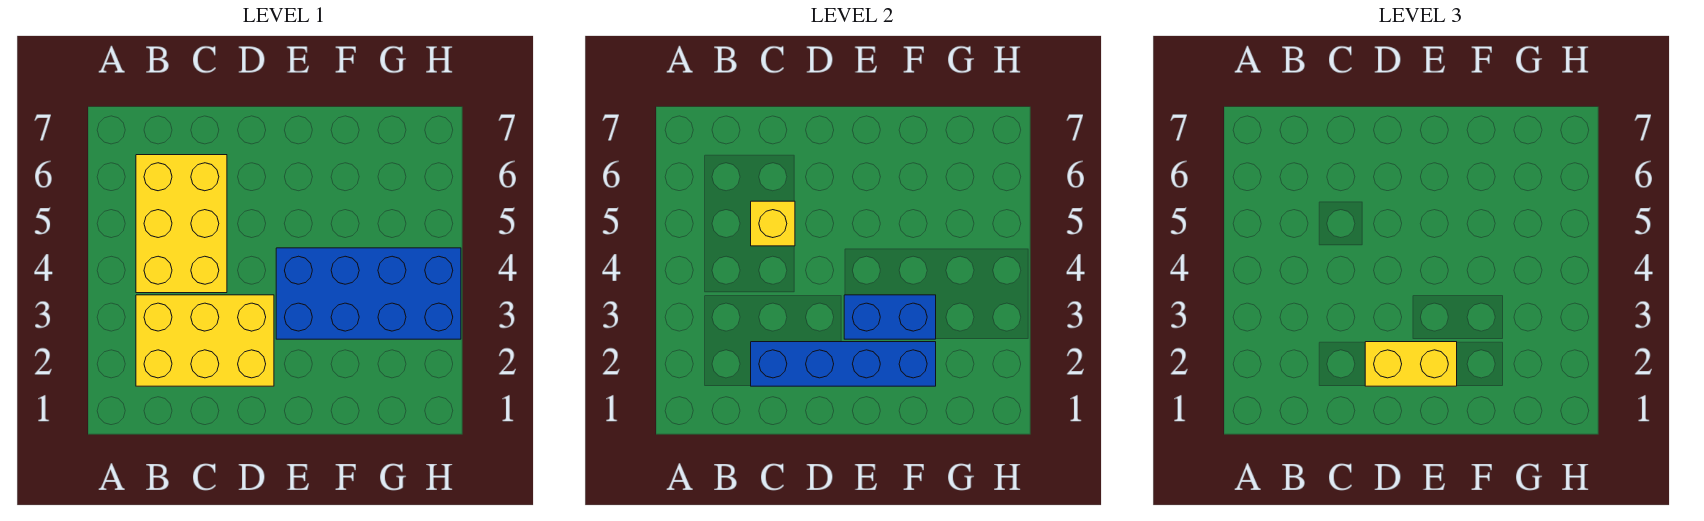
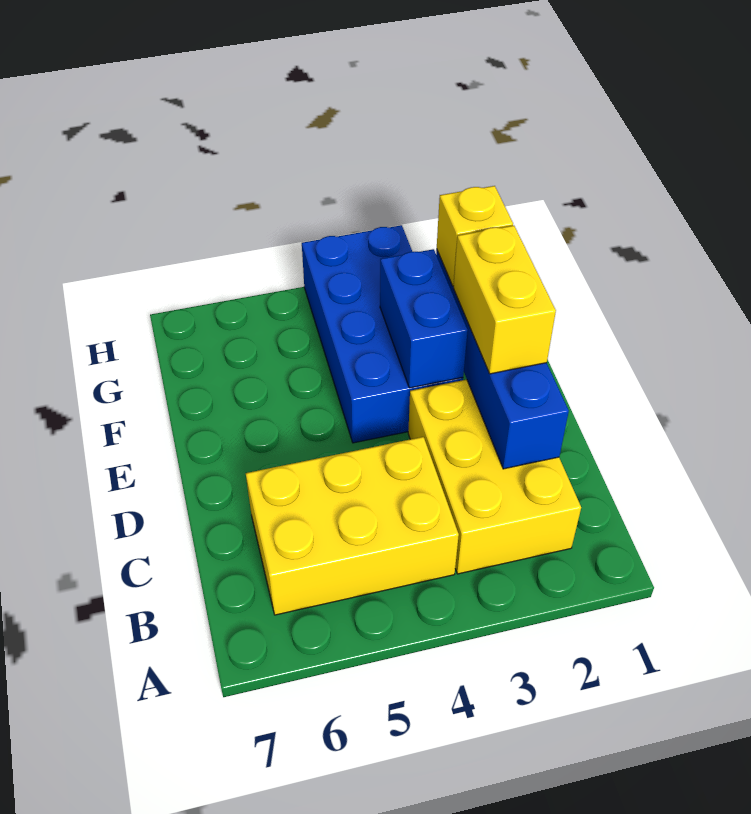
yellow brick C5 level 2 -> yellow brick F2 level 3

